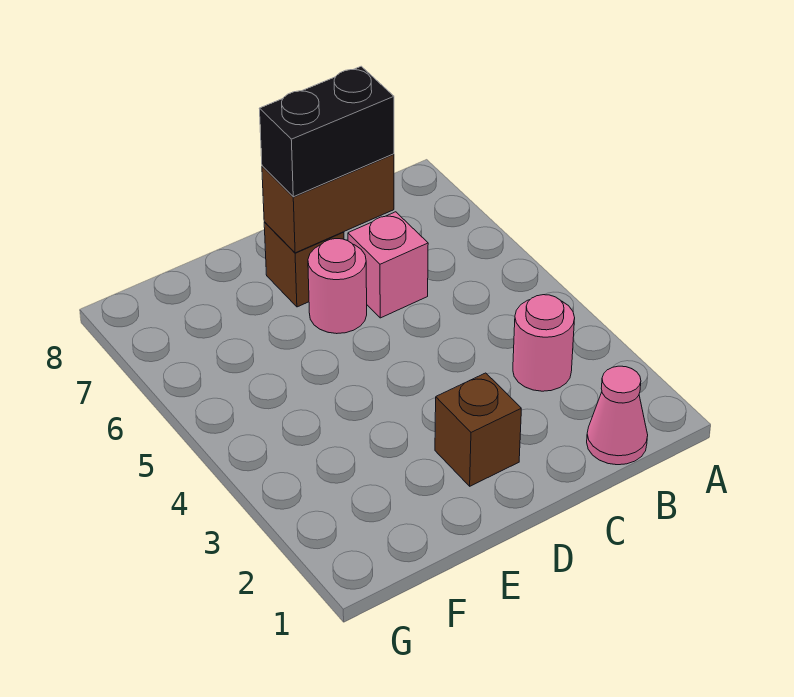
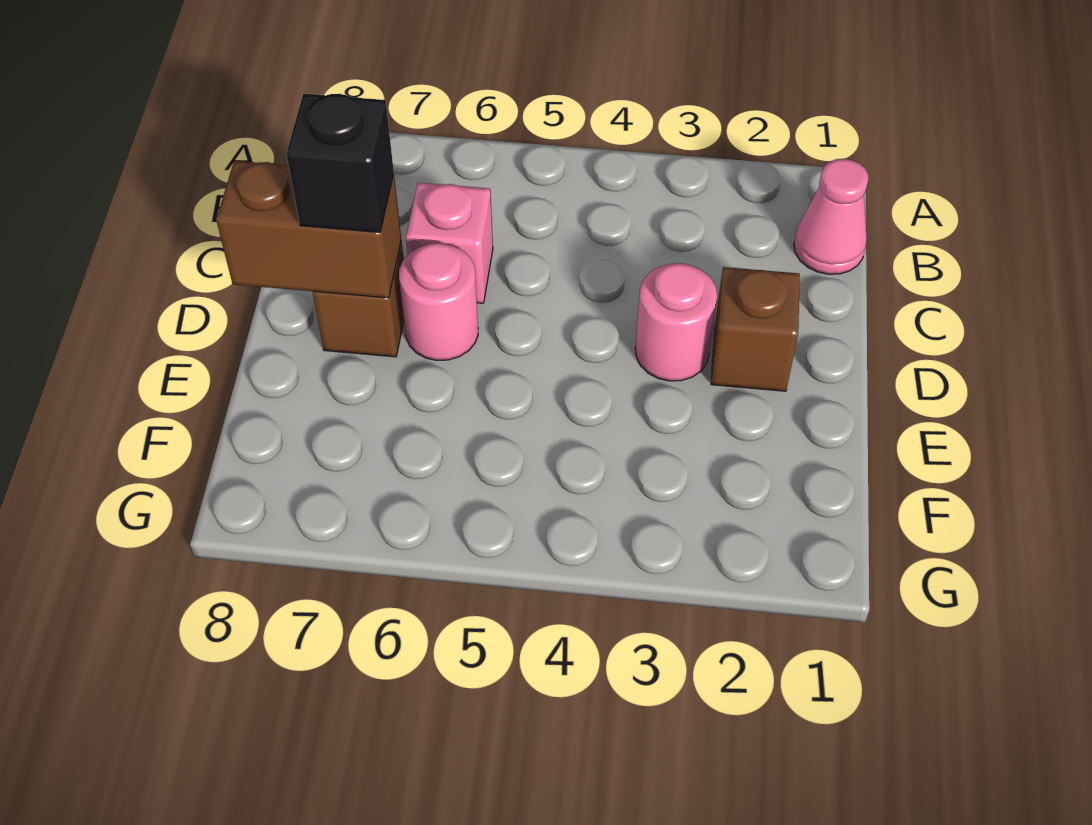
pink round brick B3 level 1 -> pink round brick D3 level 1
brown brick C7:D7 level 2 -> brown brick D7:D8 level 2
black brick C7:D7 level 3 -> black brick D7 level 3

